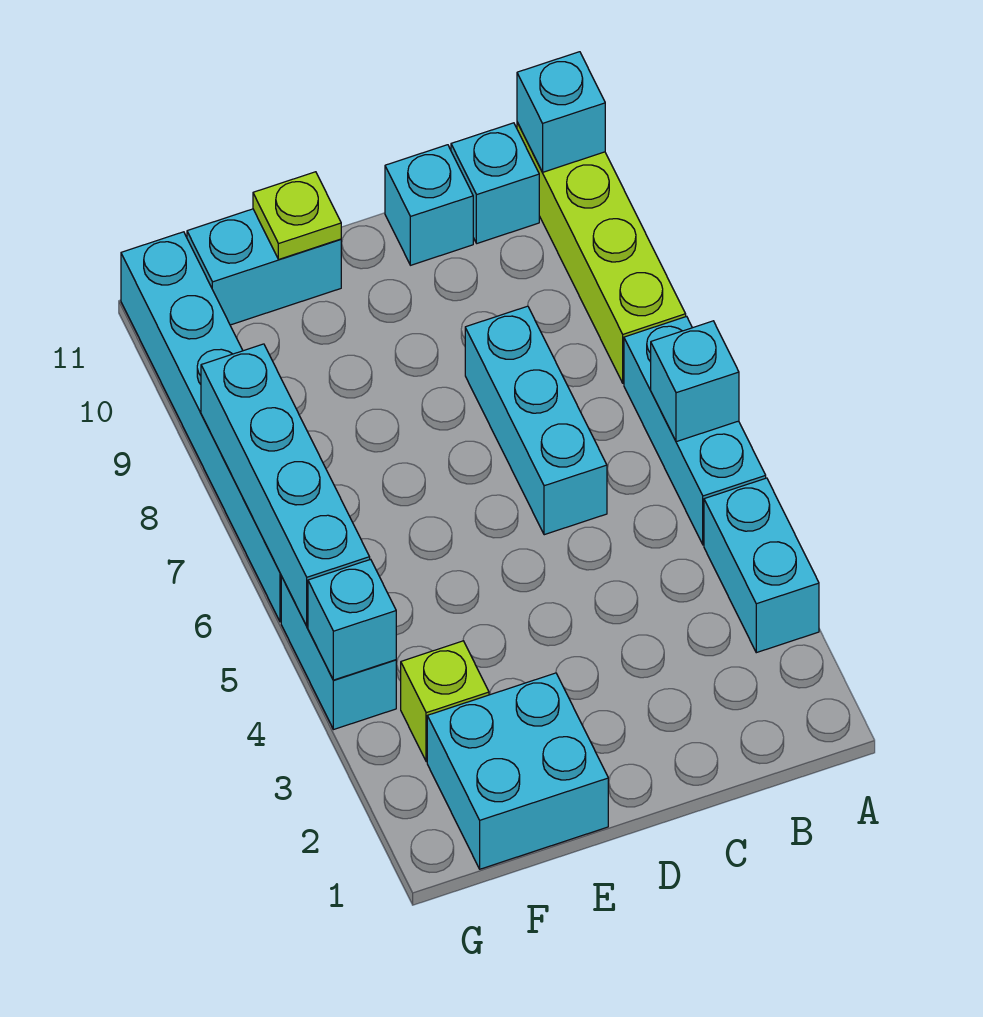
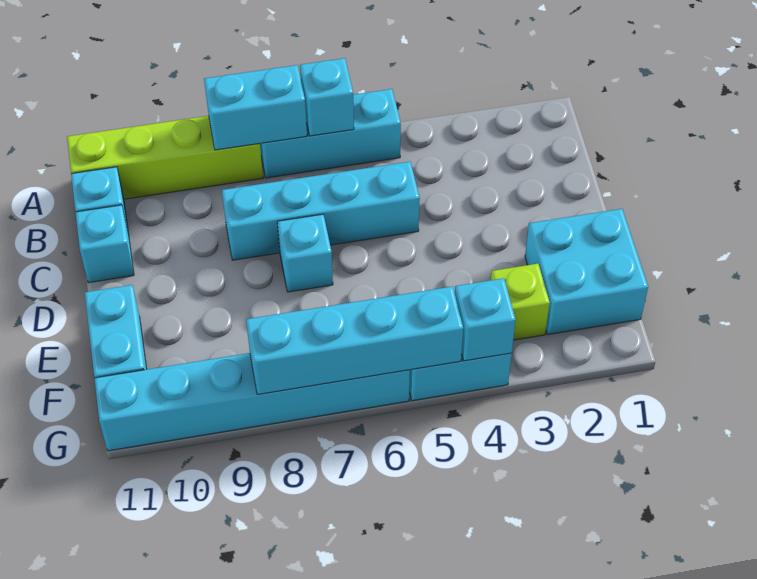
cyan brick A3:A4 level 1 -> cyan brick A7:A8 level 2
cyan brick A11 level 2 -> cyan brick D7 level 1
cyan brick C6:C8 level 1 -> cyan brick C5:C8 level 1
lime plate E11 level 2 -> none

